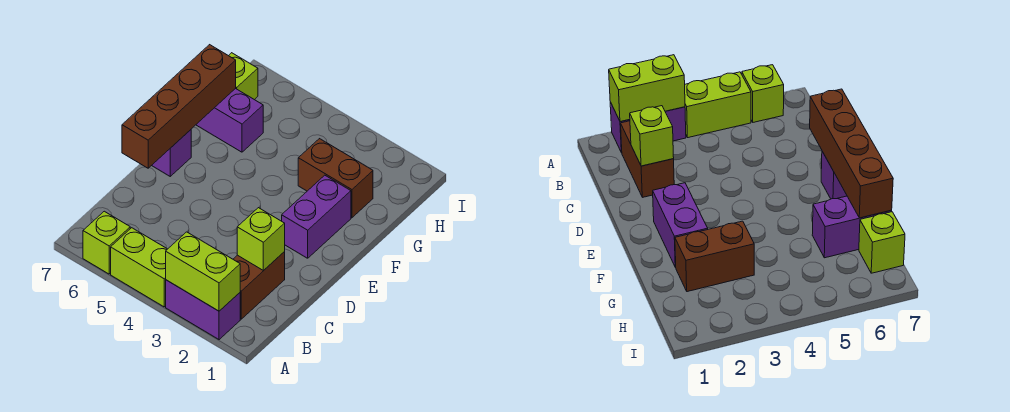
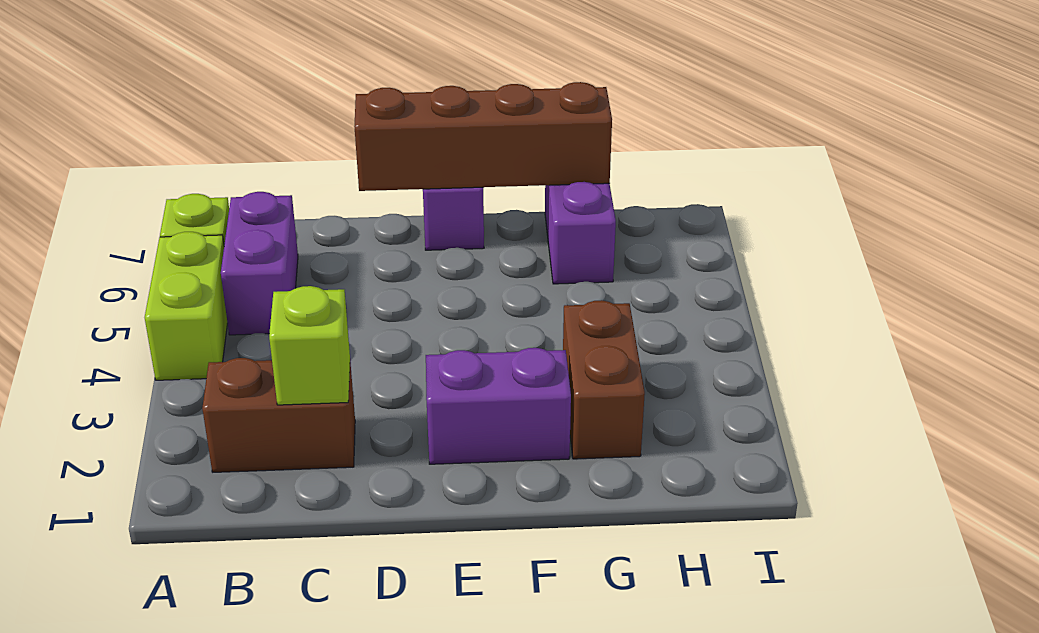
purple brick A2:A3 level 1 -> purple brick B5:B6 level 1
lime brick A2:A3 level 2 -> none
lime brick H7 level 1 -> none

